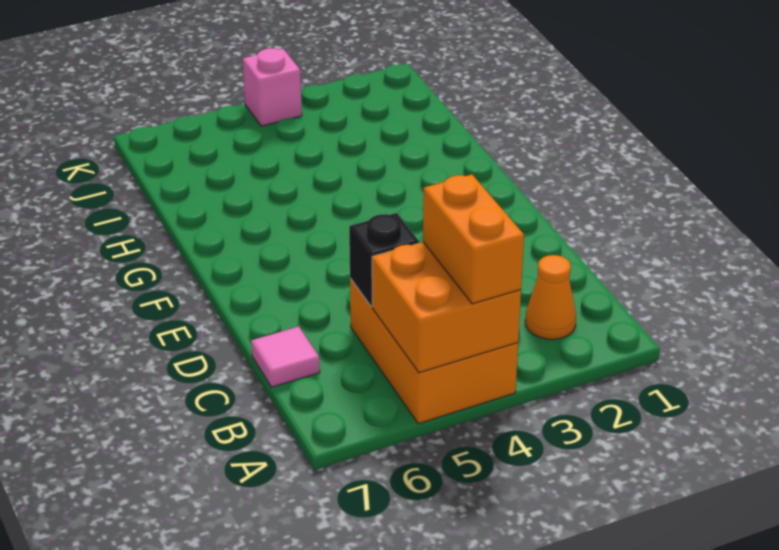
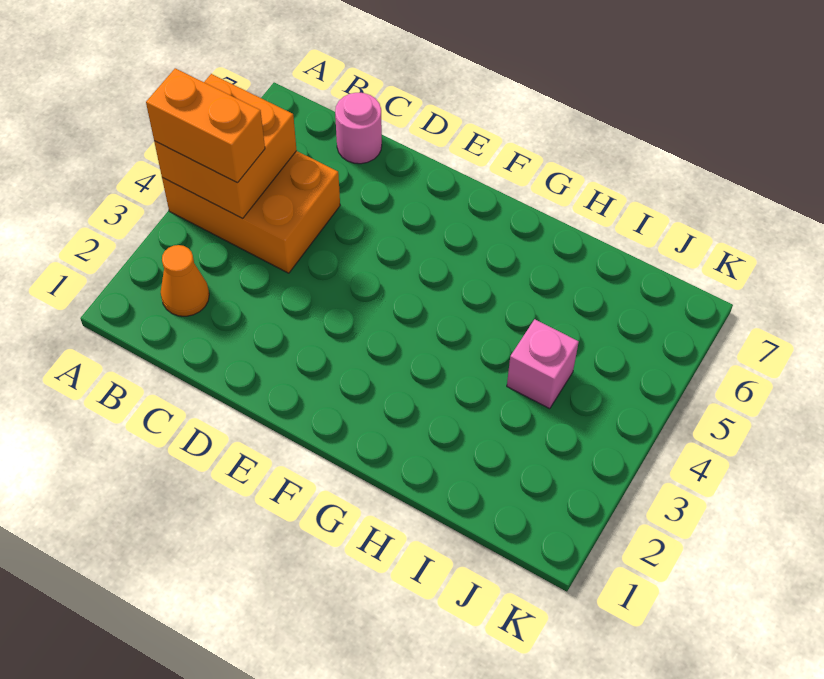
black brick C5 level 2 -> none
pink tile C7 level 1 -> pink round brick C7 level 1
pink brick K4 level 1 -> pink brick I4 level 1

